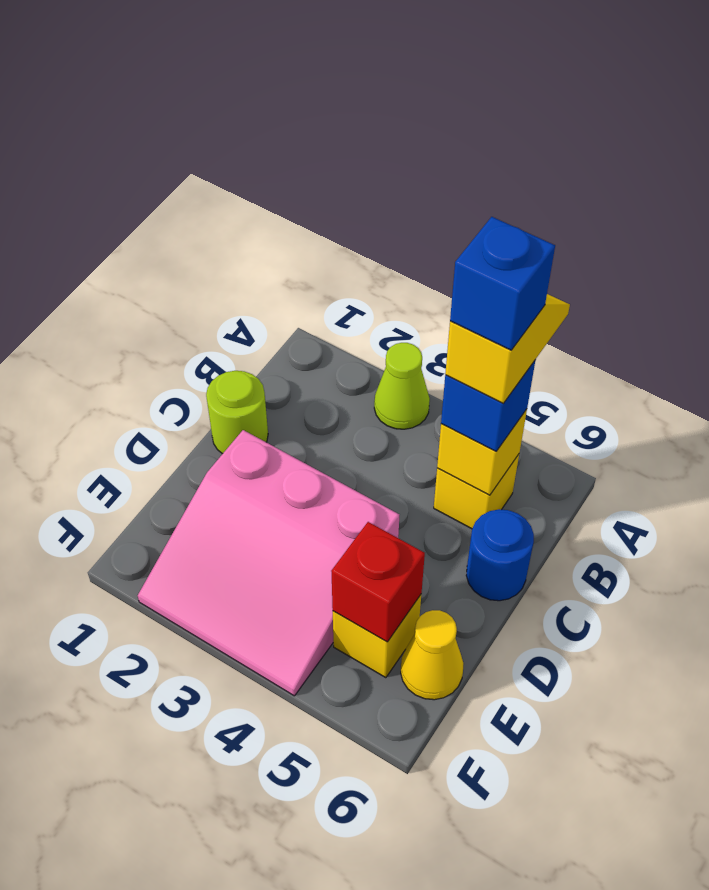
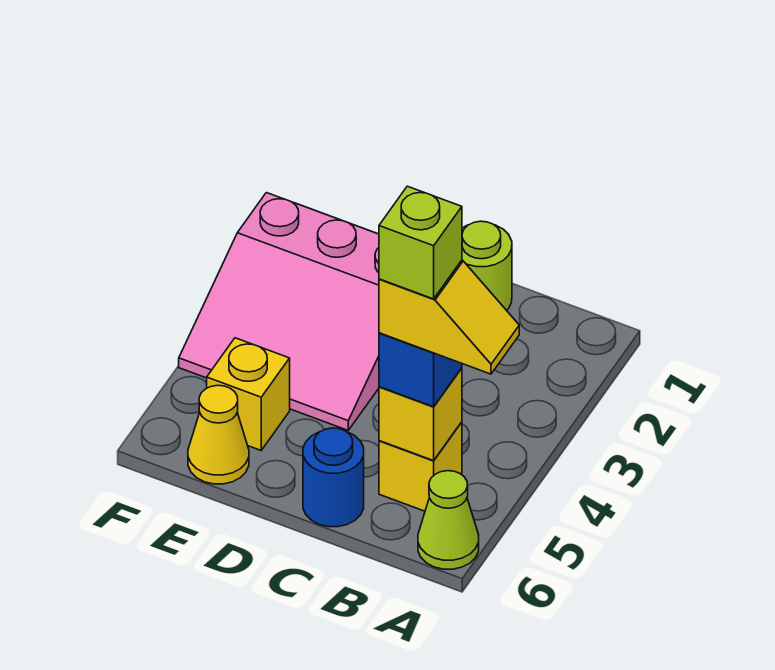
lime cone A3 level 1 -> lime cone A6 level 1
blue brick B5 level 5 -> lime brick B5 level 5
pink slope D2:F4 level 1 top D -> pink slope D2:F4 level 1 top 2
red brick E5 level 2 -> none

